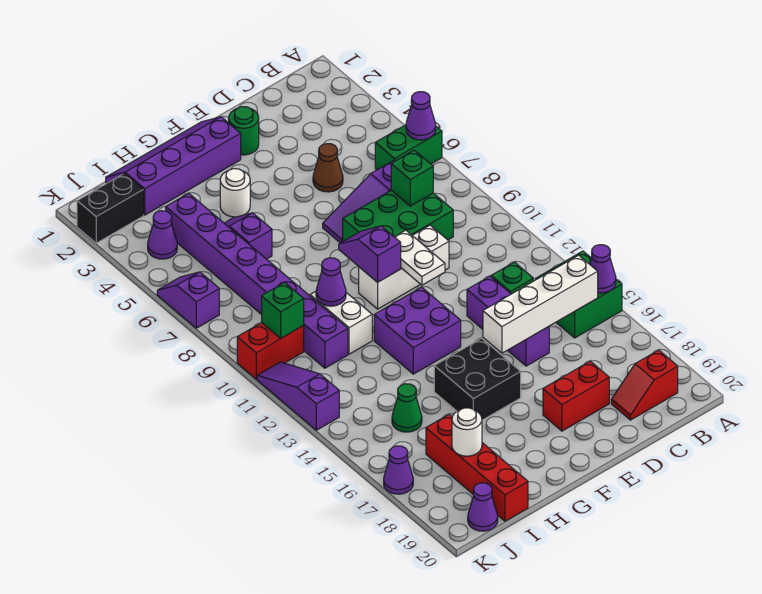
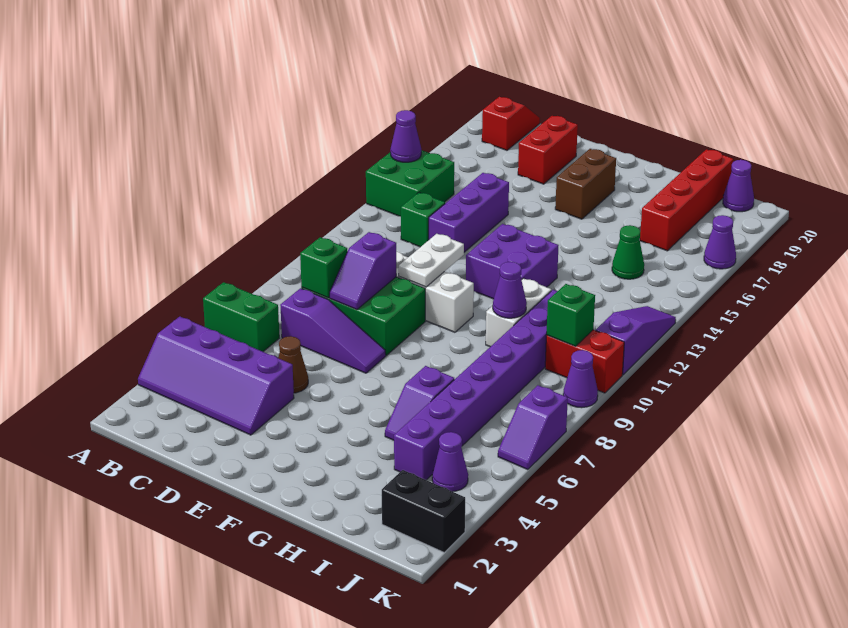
purple cone A6 level 2 -> purple cone K9 level 1
white brick B15:E15 level 2 -> none
red slope B19:C19 level 1 top B -> red slope B19:B20 level 1 top 19
red brick D18:E18 level 1 -> red brick D18:D19 level 1
green round brick E2 level 1 -> none
purple slope F1:I2 level 1 top 2 -> purple slope A3:D4 level 1 top 4
purple slope F9:F10 level 2 top 10 -> purple slope D8:D9 level 2 top 9
black brick F15:G16 level 1 -> none
none -> brown brick F17:F18 level 1
white round brick G4 level 1 -> none
white round brick I18 level 2 -> none
purple slope K11:K13 level 1 top 13 -> purple slope K11:K13 level 1 top 11

